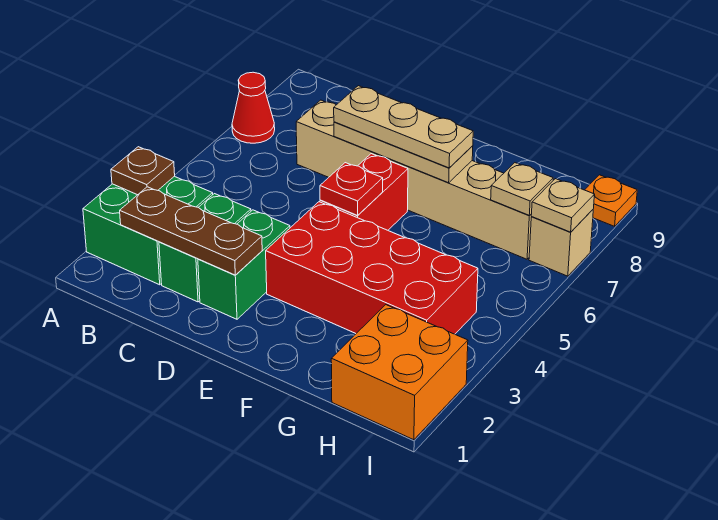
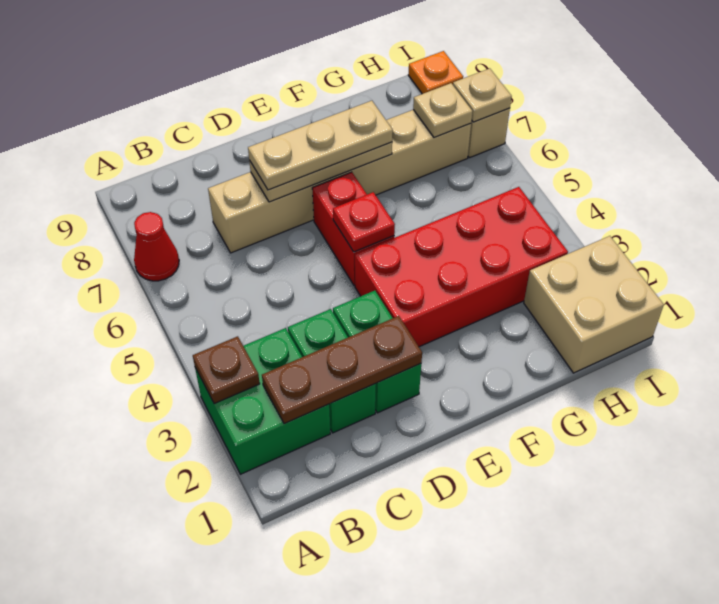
orange brick H1:I2 level 1 -> tan brick H1:I2 level 1

